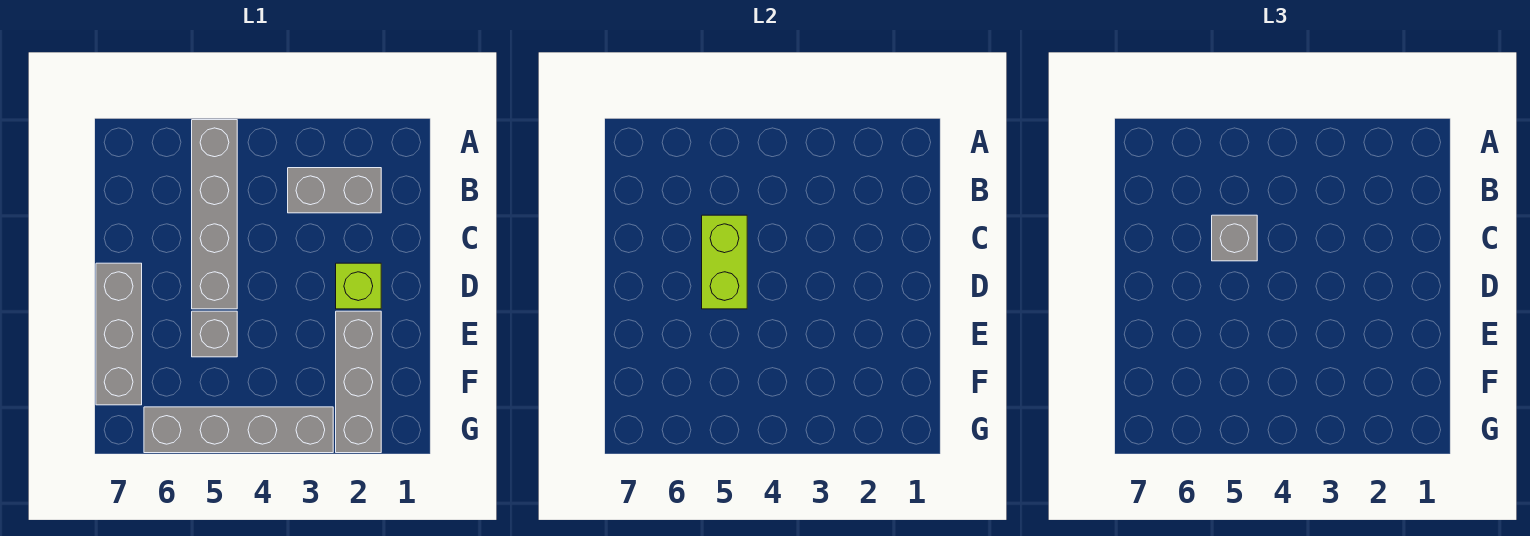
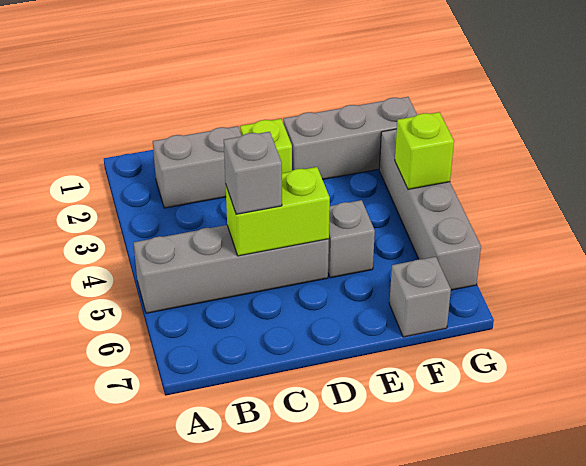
grey brick B2:B3 level 1 -> grey brick B2:C2 level 1
grey brick D7:F7 level 1 -> grey brick F7 level 1
none -> lime brick G4 level 2

